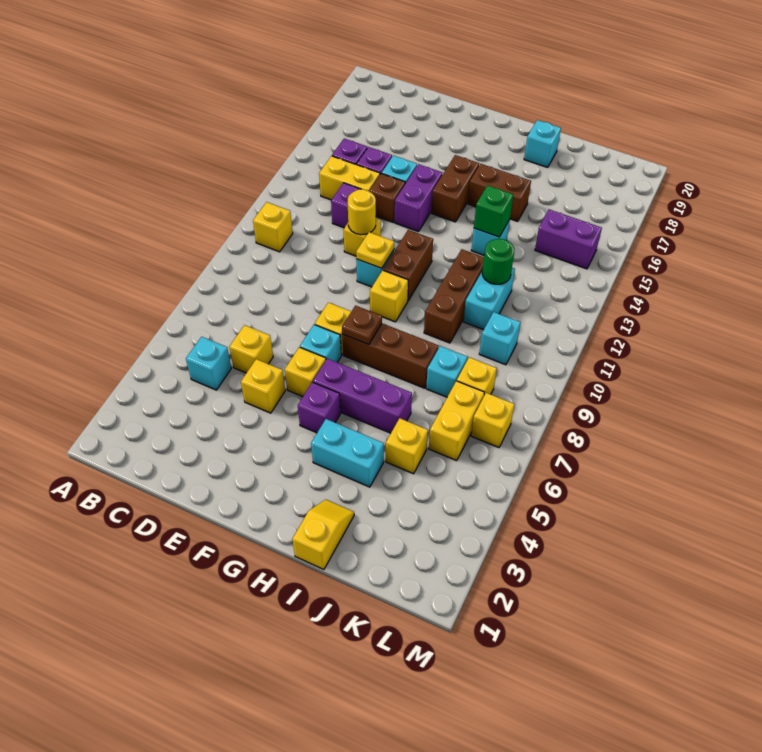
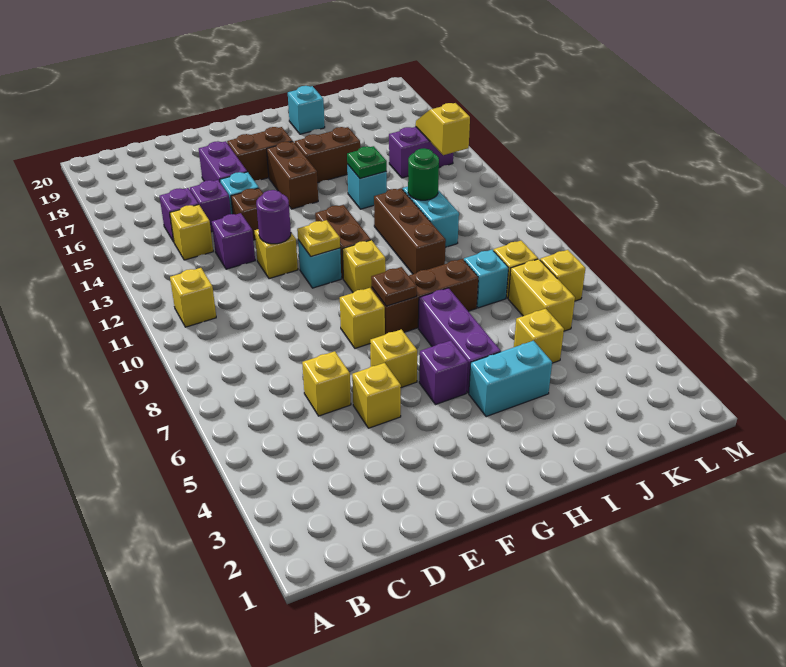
cyan brick C5 level 1 -> none
yellow brick C14:D14 level 1 -> yellow brick C14 level 1
yellow round brick E12 level 2 -> purple round brick E12 level 2
cyan brick F7 level 1 -> none
purple brick F14:F15 level 1 -> purple brick E16:E17 level 1
none -> brown brick F17:G17 level 1
purple brick G6:I6 level 1 -> purple brick H5:H7 level 1
yellow slope I1:I2 level 1 top 1 -> yellow slope L14:L15 level 2 top 14
green brick I14 level 2 -> green plate I14 level 2
cyan brick K10 level 1 -> none

